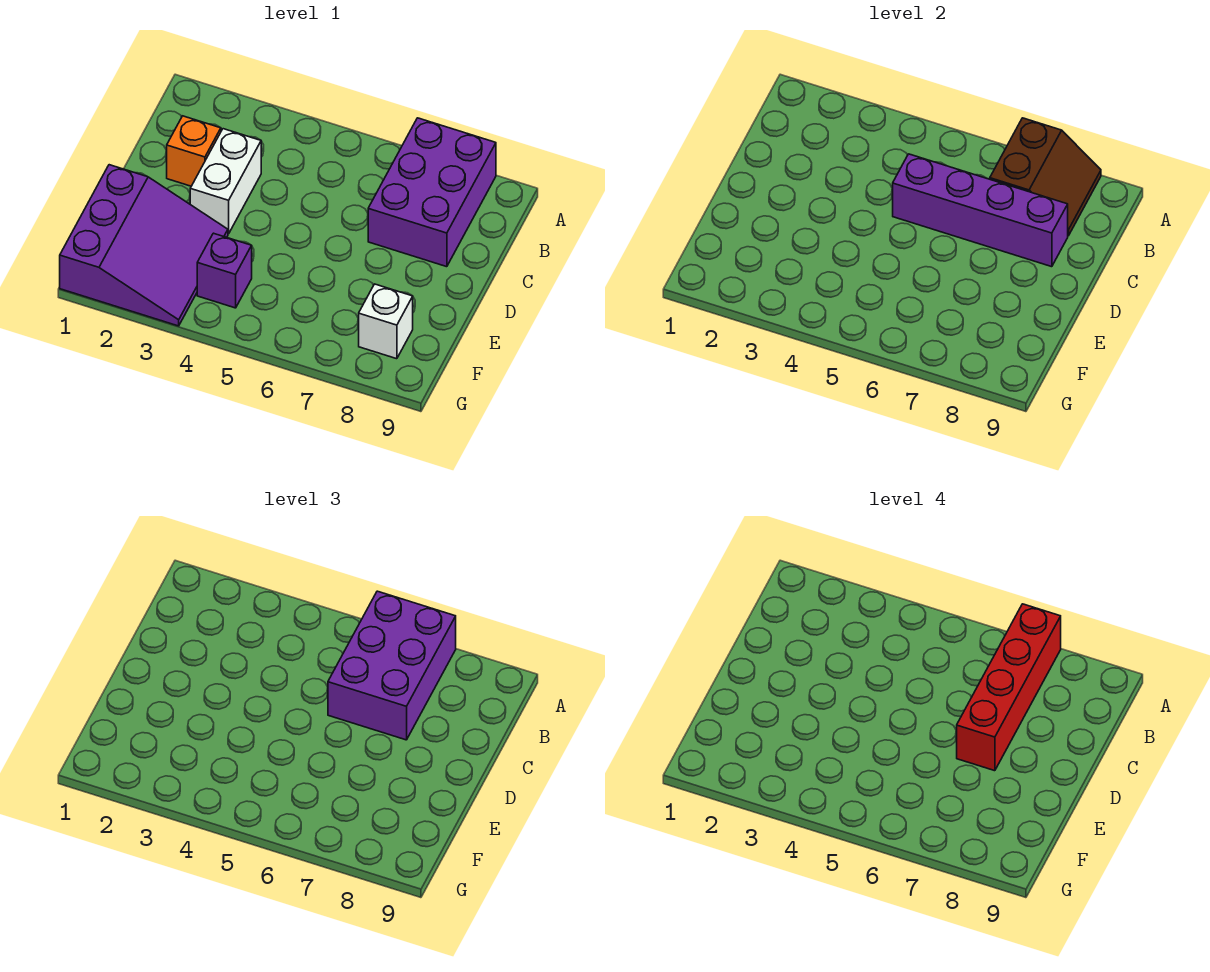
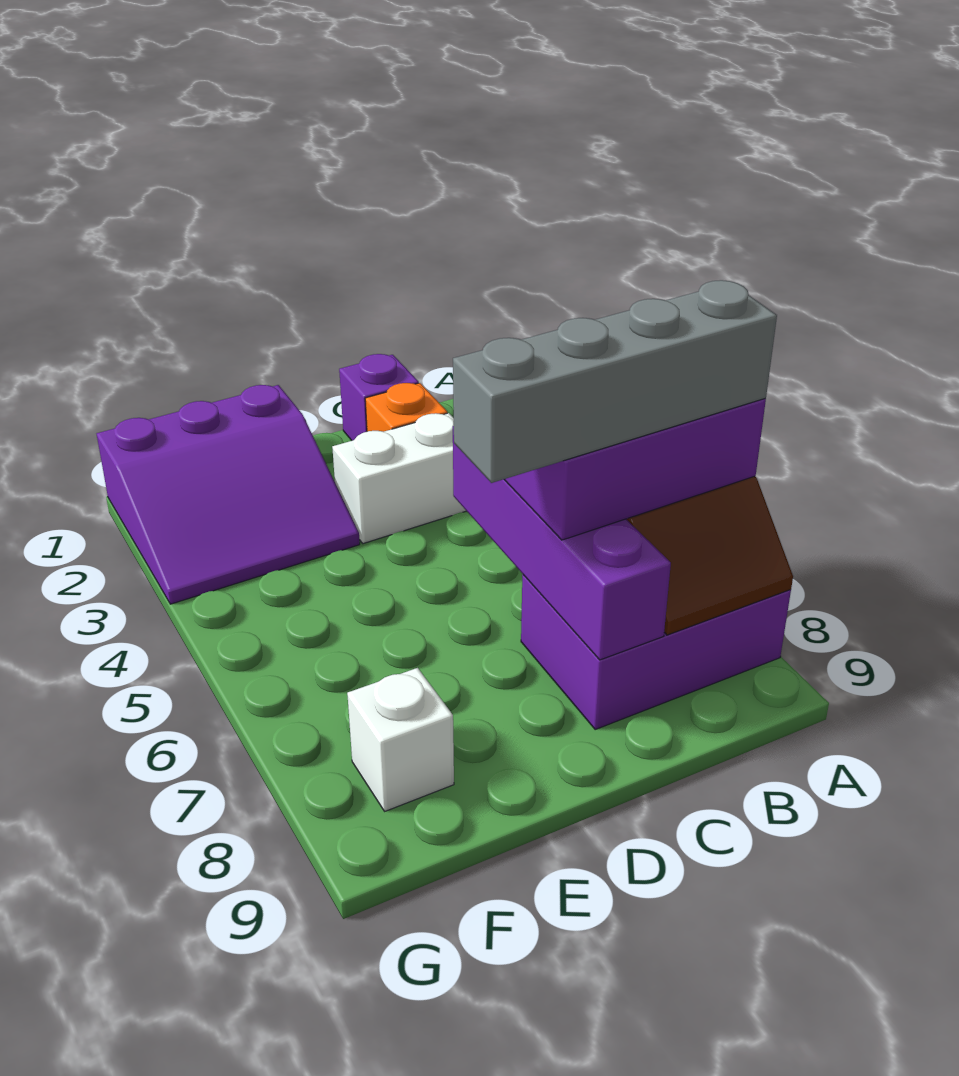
red brick A7:D7 level 4 -> grey brick A7:D7 level 4
purple brick F4 level 1 -> purple brick C1 level 1

